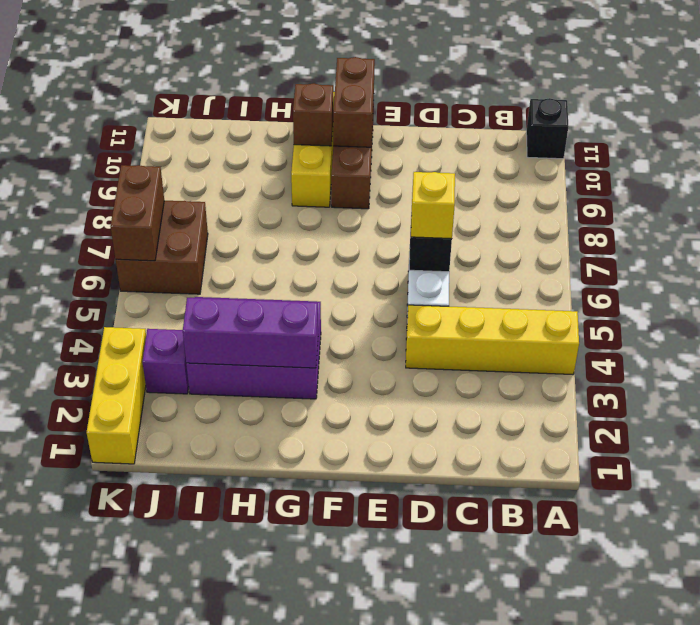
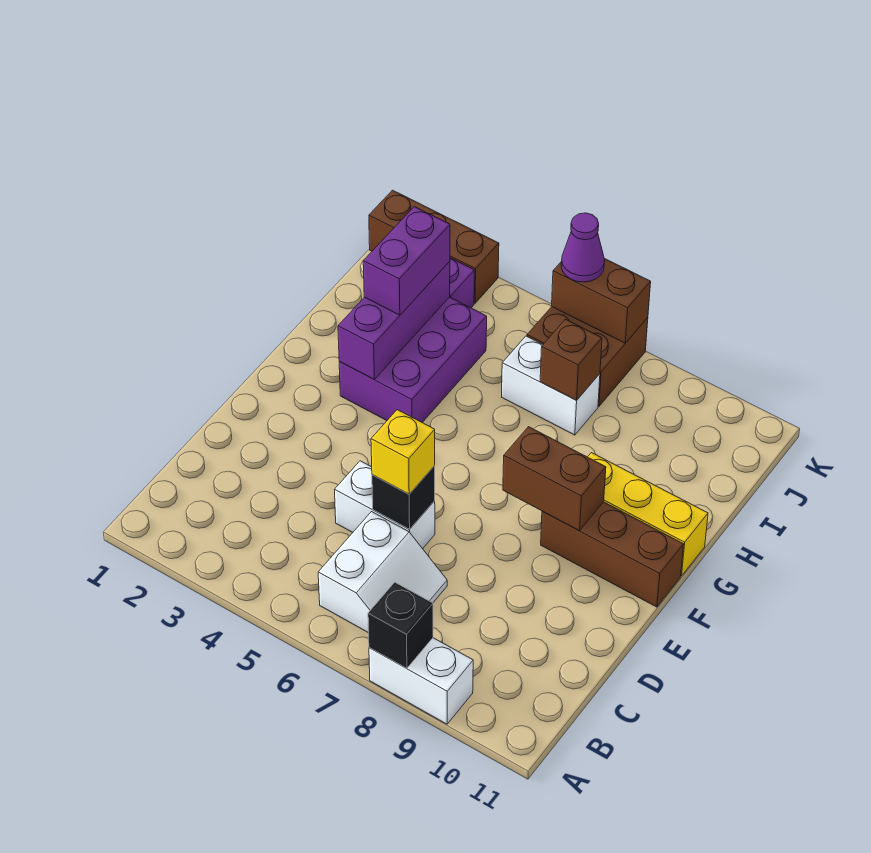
yellow brick A4:D4 level 1 -> none
none -> white brick A8:A9 level 1
black brick A11 level 1 -> black brick A8 level 2
none -> white slope B6:C7 level 1 top 6
brown brick F10:F11 level 2 -> brown brick F8:F9 level 2
brown brick G10 level 2 -> brown brick I7 level 2
none -> purple brick H3:I3 level 3
none -> white brick I6:I7 level 1
yellow brick K1:K3 level 1 -> brown brick K1:K3 level 1
none -> purple cone K6 level 3

